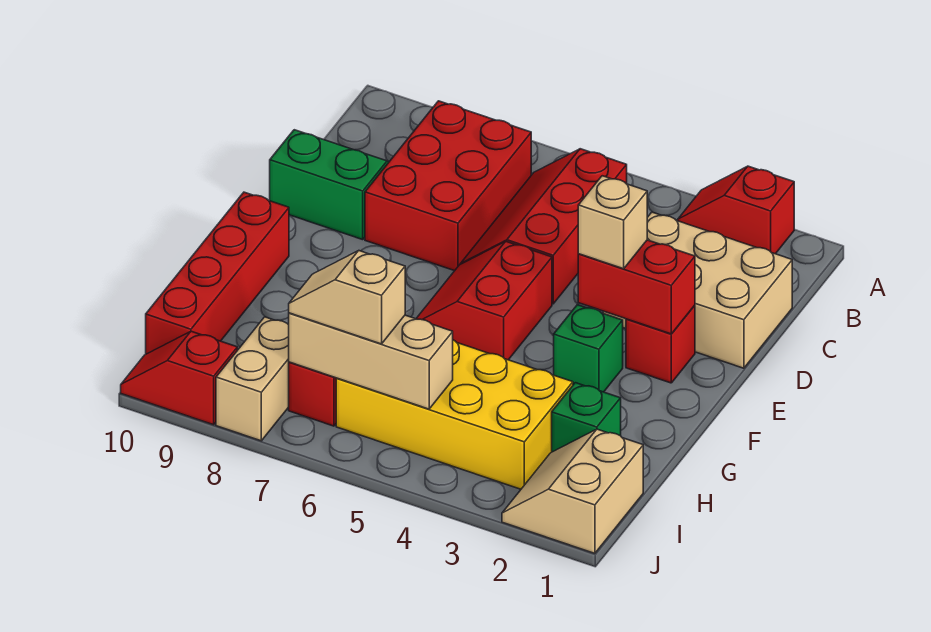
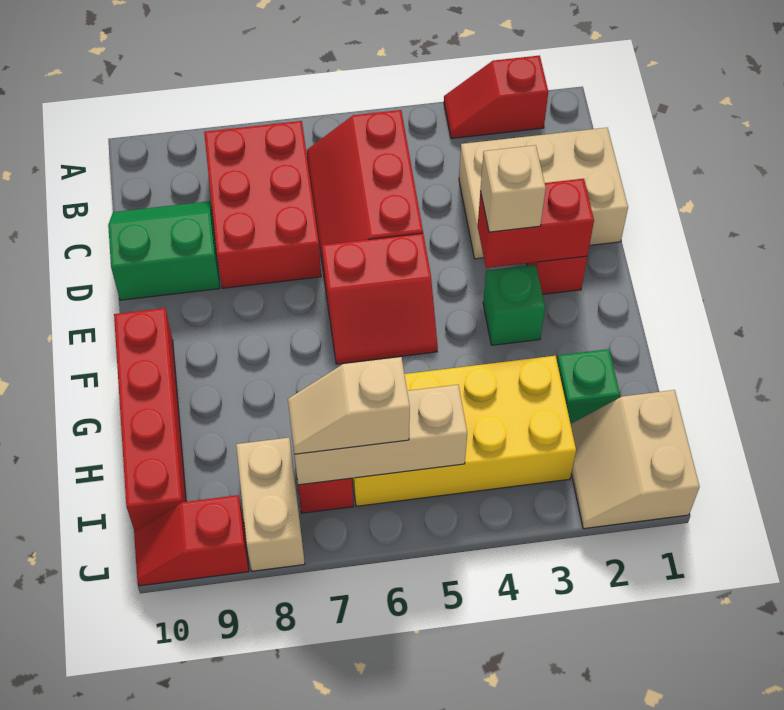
red slope E5:F6 level 1 top 5 -> red slope E5:F6 level 1 top E

